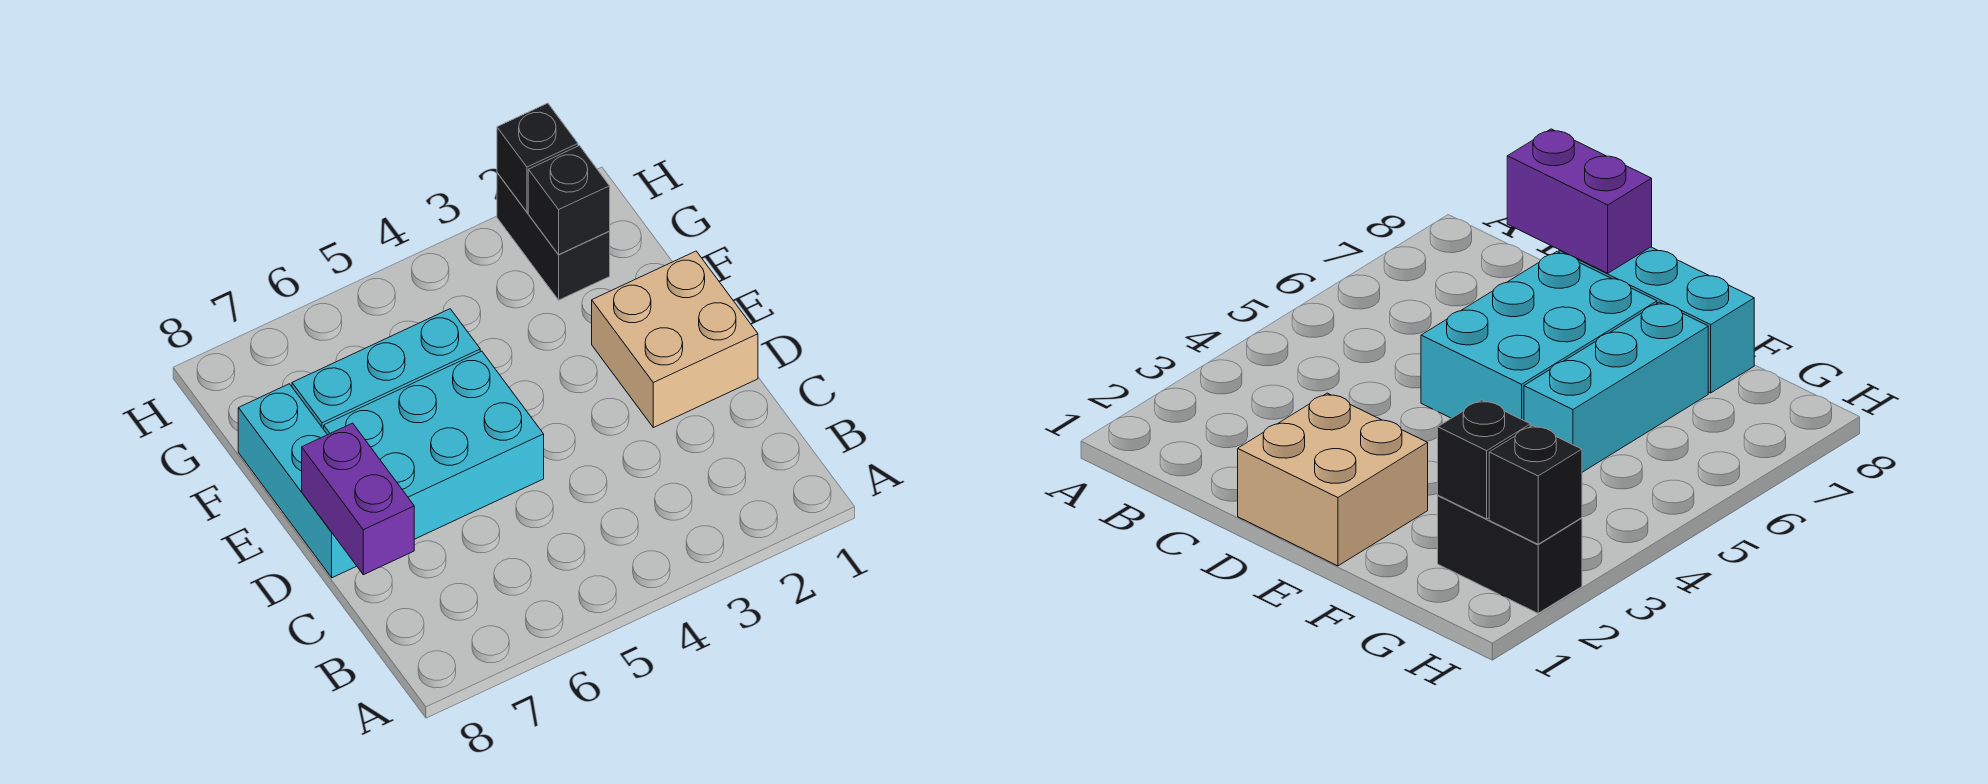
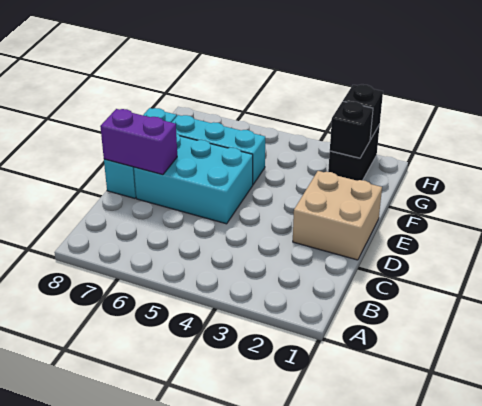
purple brick C8:D8 level 2 -> purple brick D7:D8 level 2

